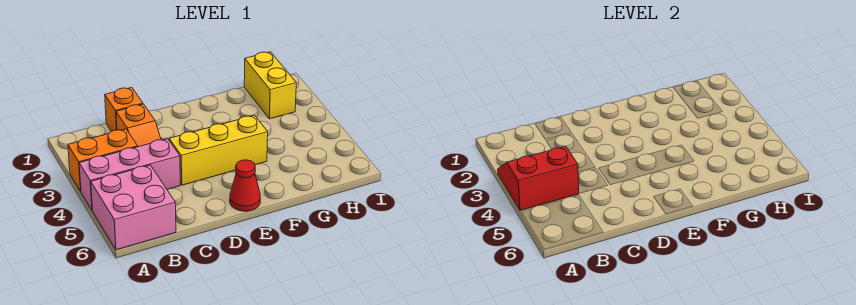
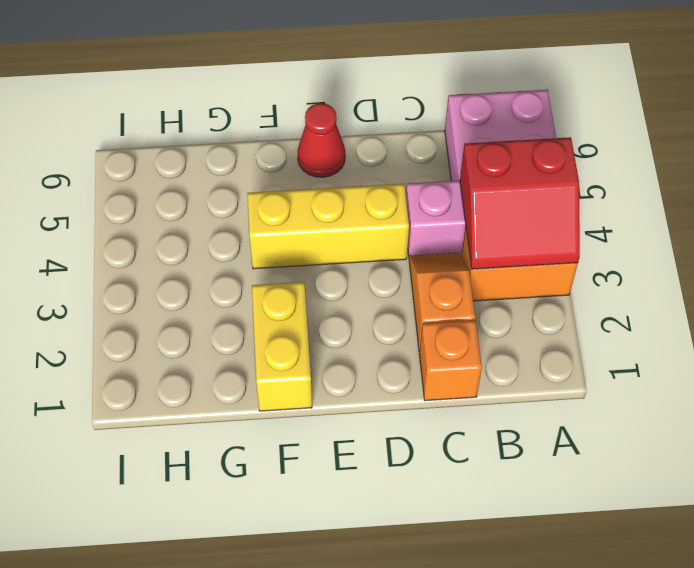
yellow brick H1:H2 level 1 -> yellow brick F1:F2 level 1

